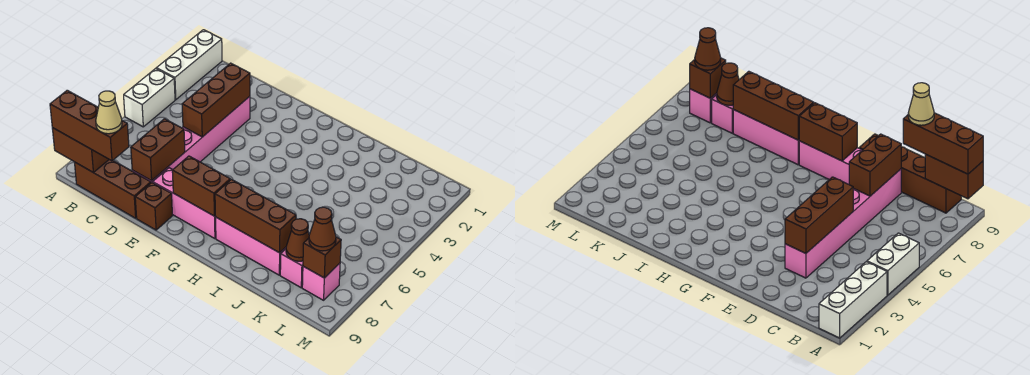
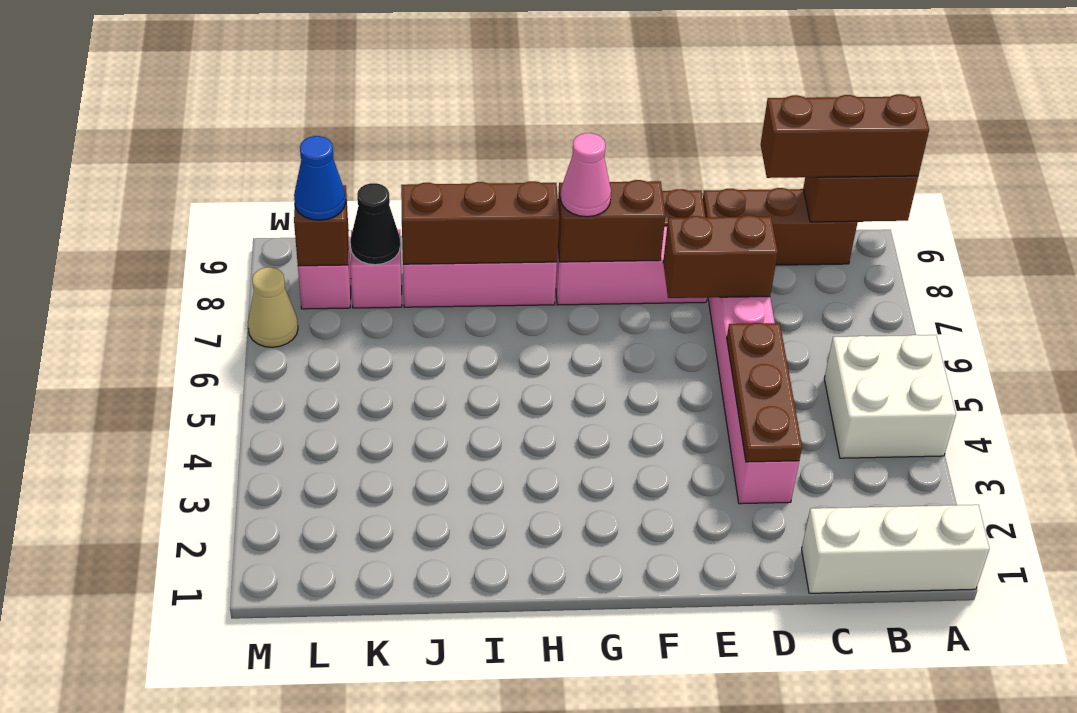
white brick A1:A3 level 1 -> white brick A1:C1 level 1
white brick A4:A5 level 1 -> white brick A4:B5 level 1
tan cone C9 level 4 -> tan cone M7 level 1
brown brick D3:D5 level 2 -> brown plate D3:D5 level 2
brown brick D7:D8 level 2 -> brown brick D7:E7 level 2
none -> pink cone G8 level 3
brown cone K8 level 2 -> black cone K8 level 2
brown cone L8 level 3 -> blue cone L8 level 3

